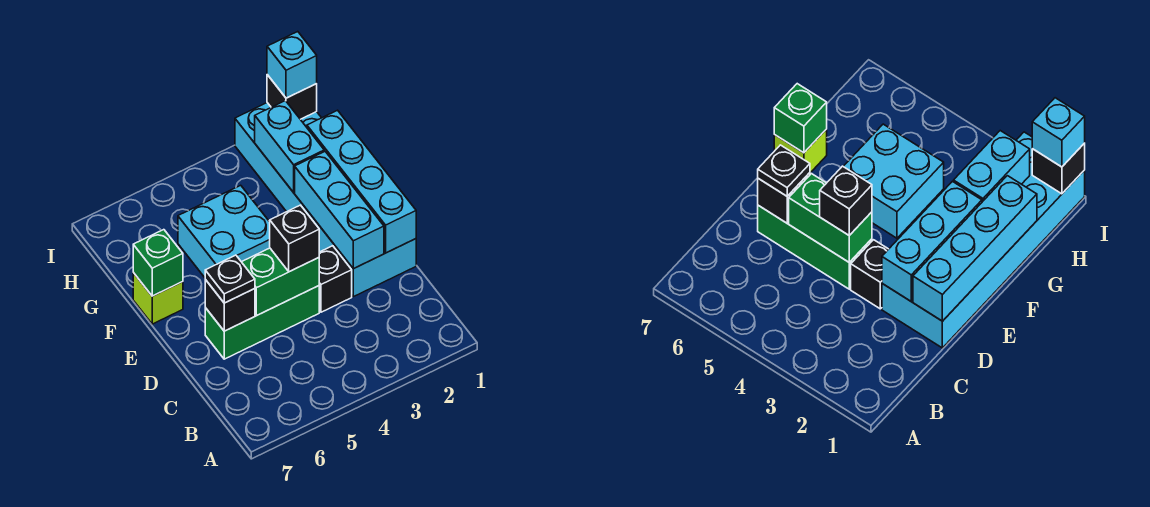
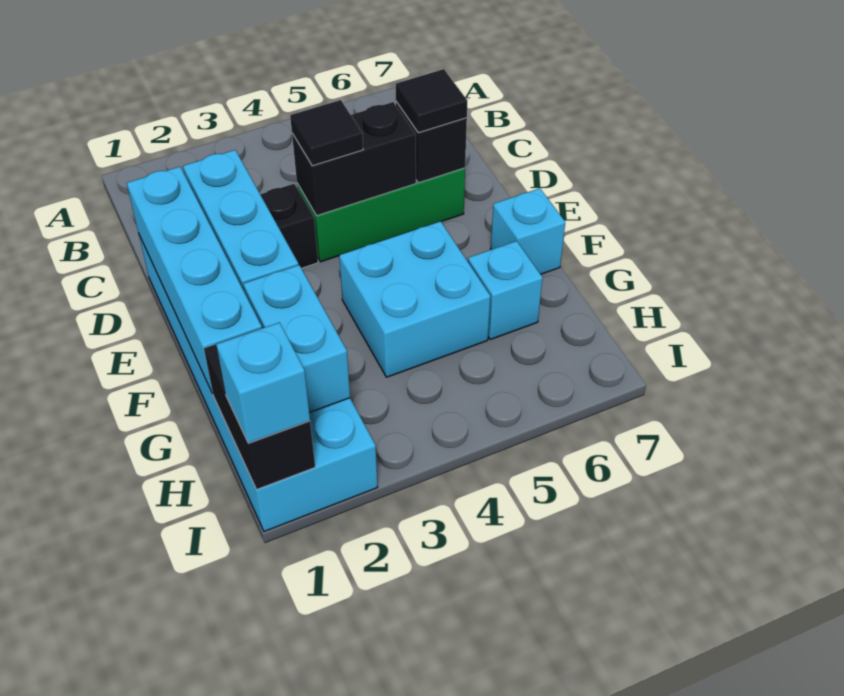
green brick D4:D5 level 2 -> black brick D4:D5 level 2
black brick D4 level 3 -> black tile D4 level 3
black plate D6 level 3 -> black tile D6 level 3
lime brick F7 level 1 -> cyan brick F7 level 1
green brick F7 level 2 -> none
none -> cyan brick G6 level 1
black brick I1 level 2 -> black brick H1:I1 level 2

